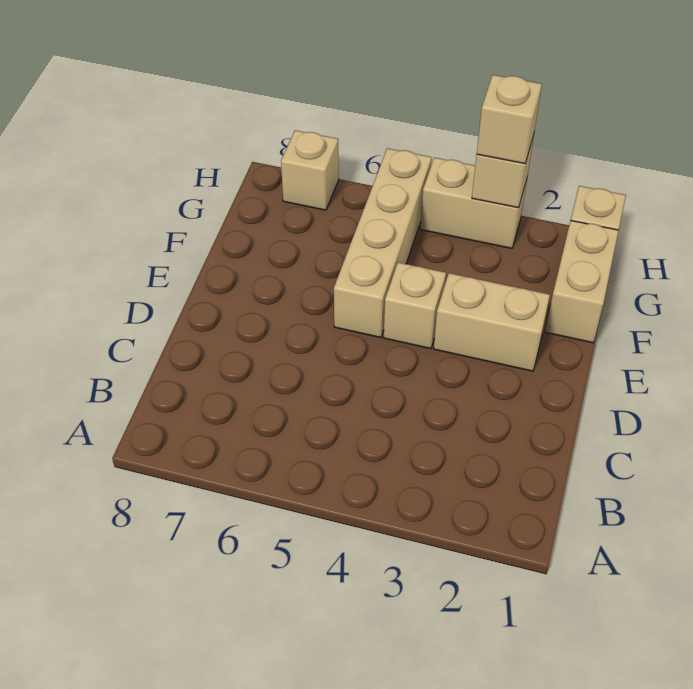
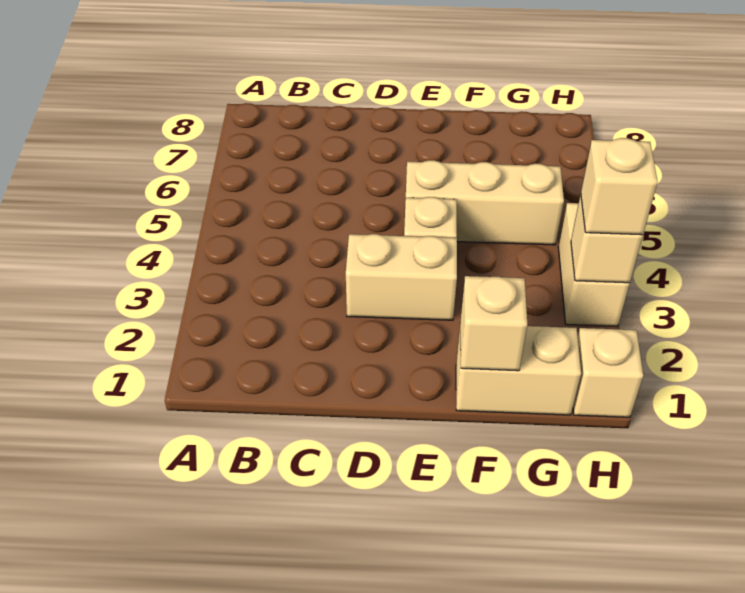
tan brick E2:E3 level 1 -> tan brick D3:E3 level 1
tan brick E5:H5 level 1 -> tan brick E5:G5 level 1
tan brick H7 level 1 -> tan brick F1 level 2

